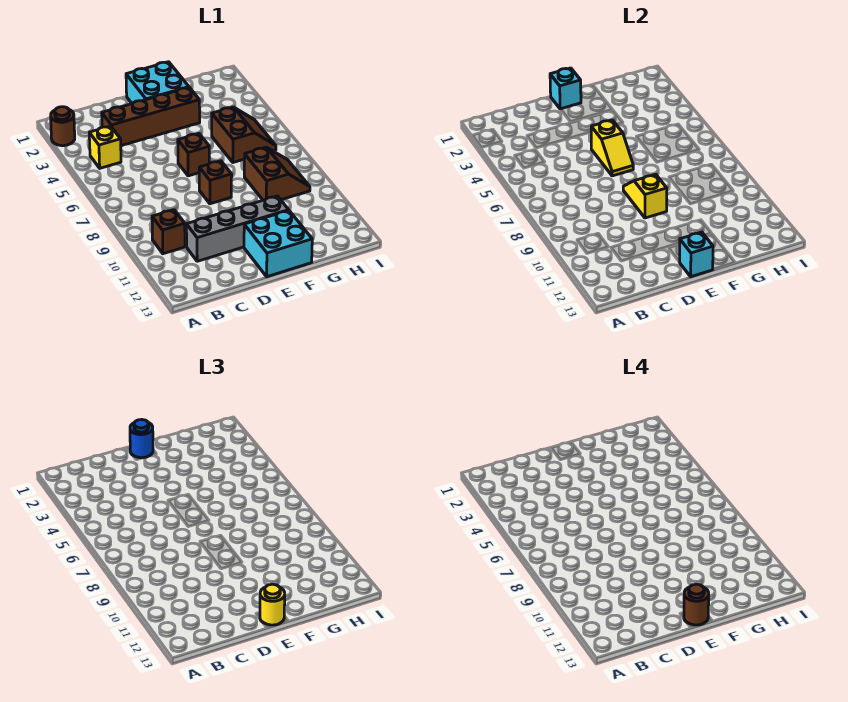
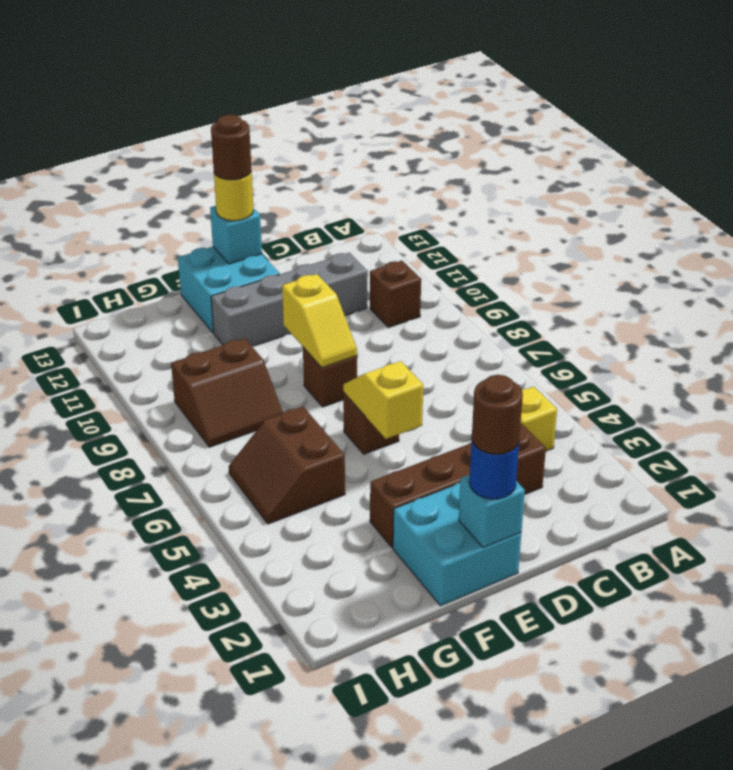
brown round brick A2 level 1 -> brown round brick E1 level 4
brown slope G8:H9 level 1 top G -> brown slope G8:H9 level 1 top 9

